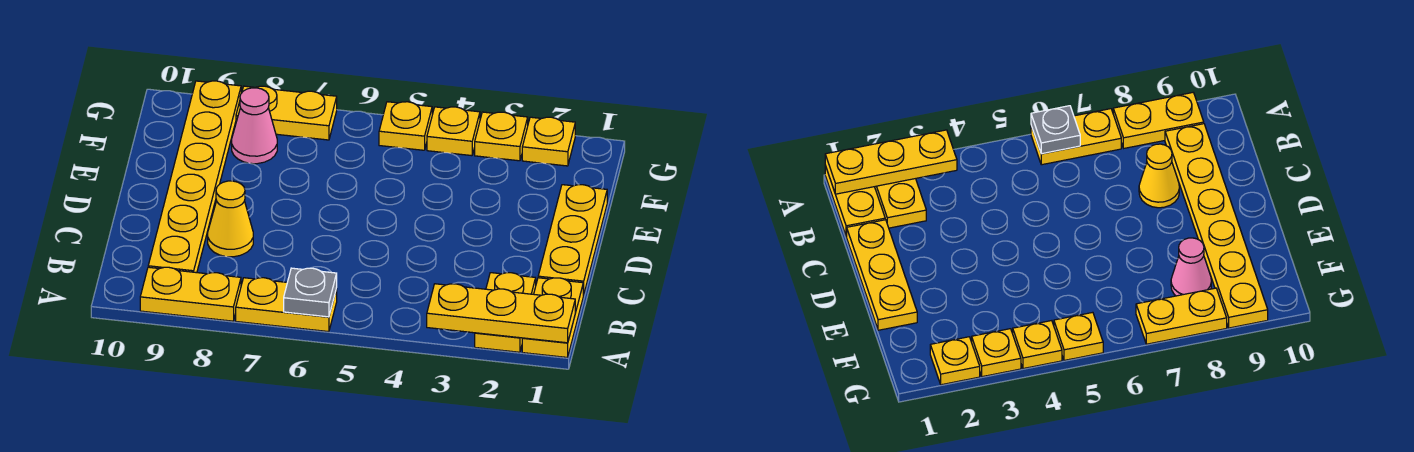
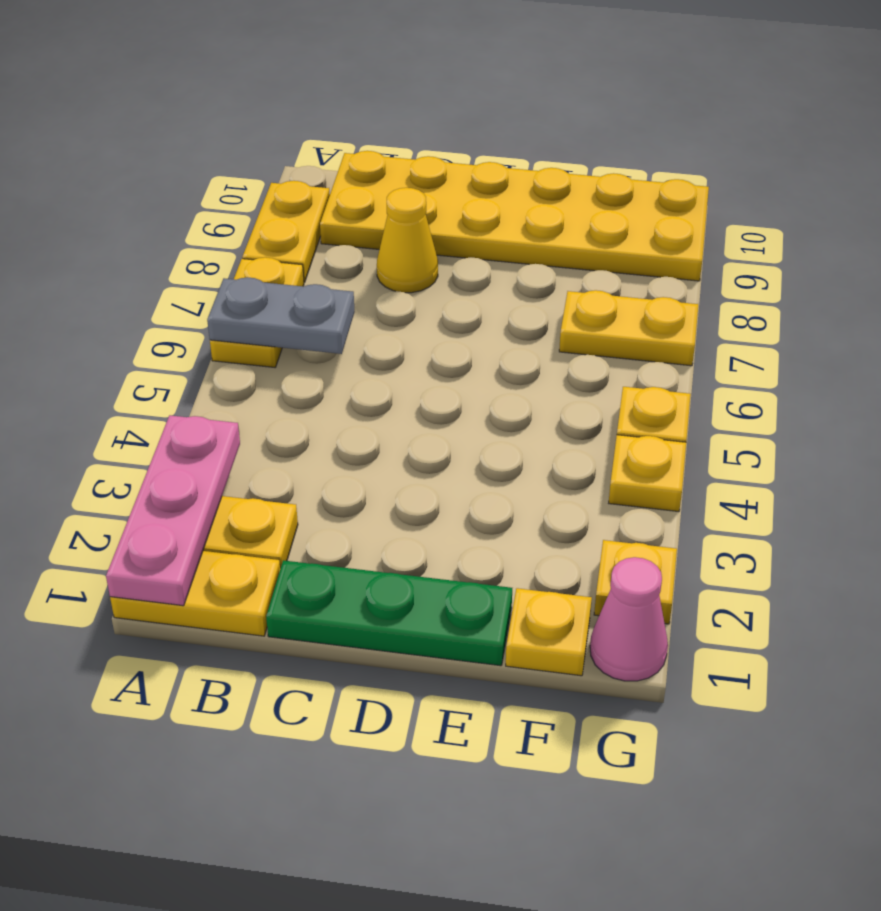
yellow plate A1:A3 level 2 -> pink plate A1:A3 level 2
grey plate A6 level 2 -> grey plate A6:B6 level 2
yellow plate B9:G9 level 1 -> yellow plate B9:G10 level 1
yellow plate C1:E1 level 1 -> green plate C1:E1 level 1
pink cone F8 level 1 -> pink cone G1 level 1
yellow plate G3 level 1 -> yellow plate F1 level 1
yellow plate G7:G8 level 1 -> yellow plate F7:G7 level 1

